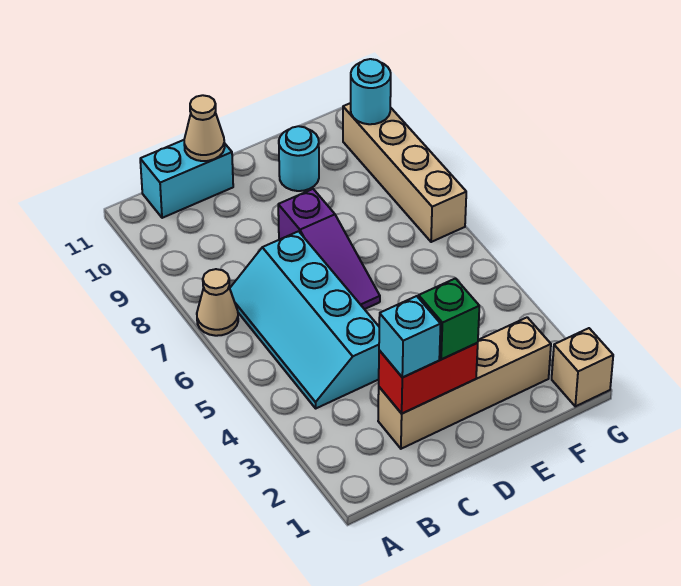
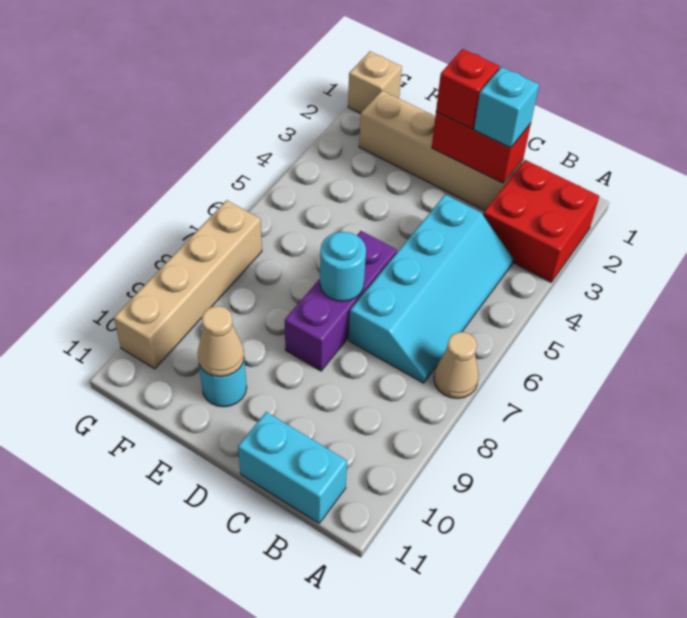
none -> red brick A2:B3 level 1
tan cone C11 level 2 -> tan cone E10 level 2
green brick D2 level 3 -> red brick D2 level 3
purple slope D6:D8 level 1 top 8 -> purple brick D6:D8 level 1
cyan round brick G10 level 2 -> cyan round brick D7 level 2

